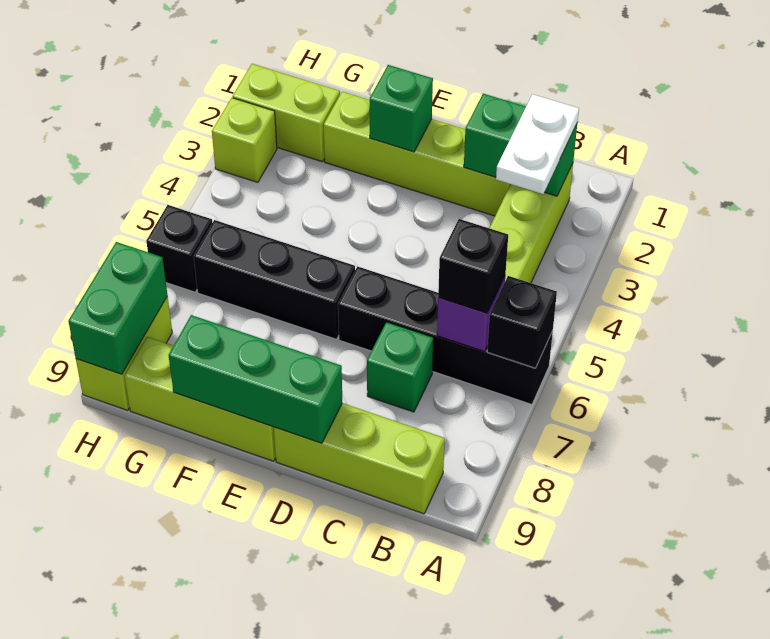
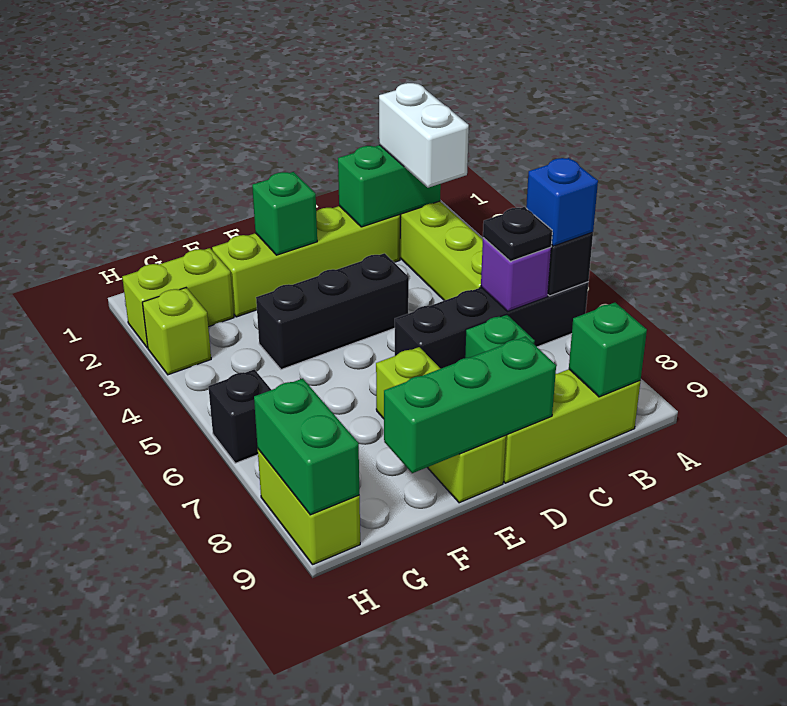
none -> blue brick A6 level 3
white plate B2:B3 level 3 -> white brick B2:B3 level 3
black brick B6 level 3 -> black plate B6 level 3
none -> green brick B9 level 2
black brick E6:G6 level 1 -> black brick D4:F4 level 1
lime brick E9:G9 level 1 -> lime brick E7:E9 level 1

